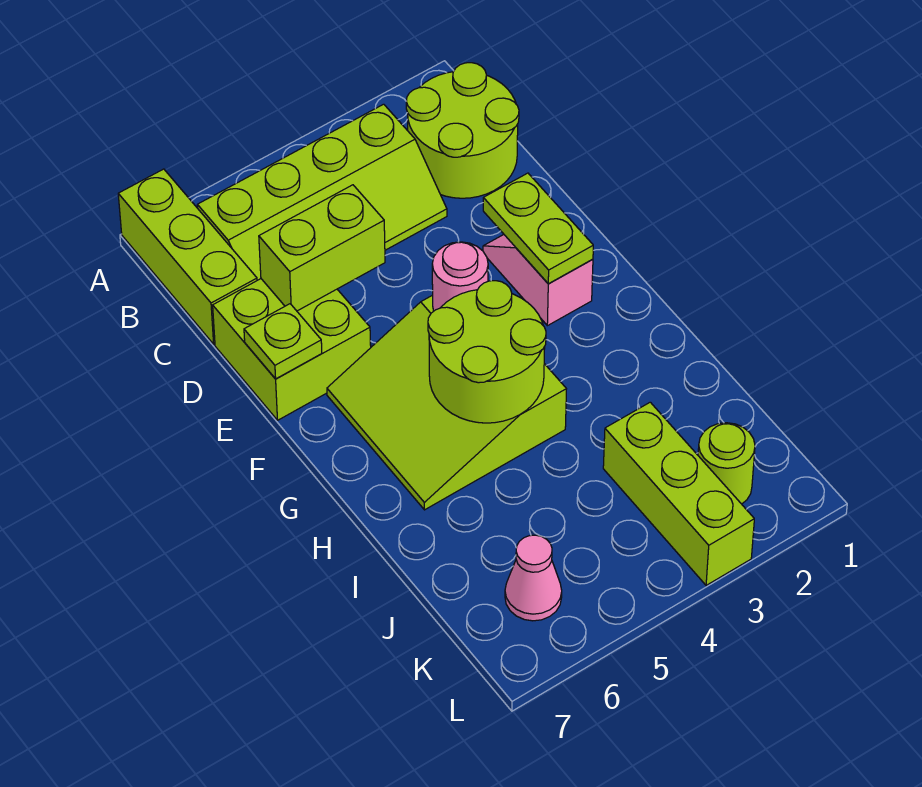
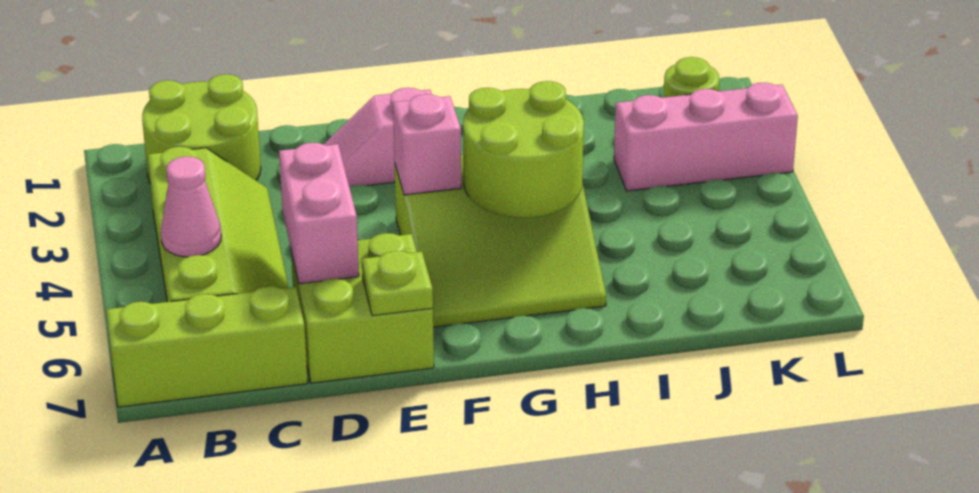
lime brick D5:D6 level 2 -> pink brick D5:D6 level 2
lime plate E2:F2 level 2 -> none
pink round brick F4 level 2 -> pink brick F4 level 2
lime brick J3:L3 level 1 -> pink brick J3:L3 level 1
pink cone K6 level 1 -> pink cone B5 level 2

